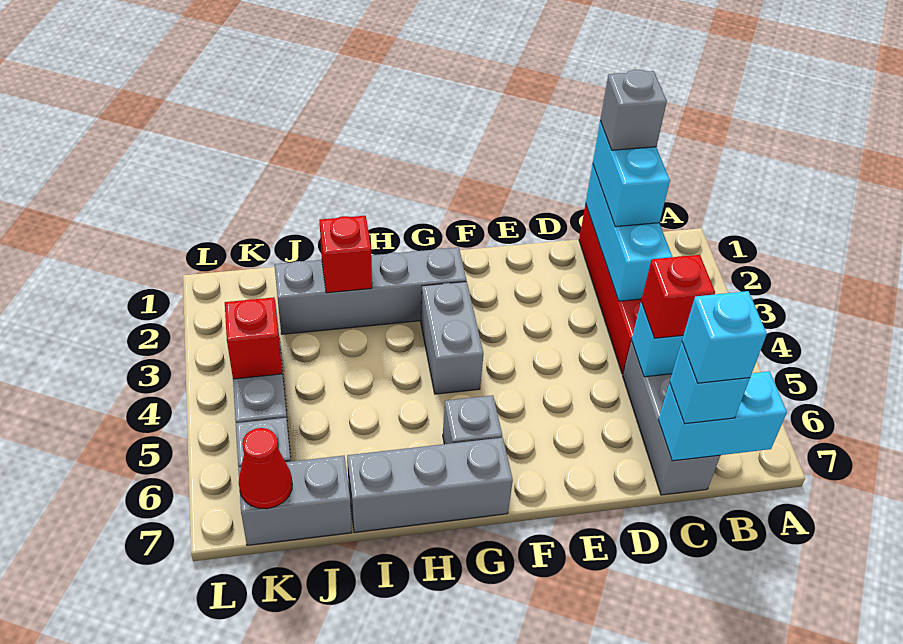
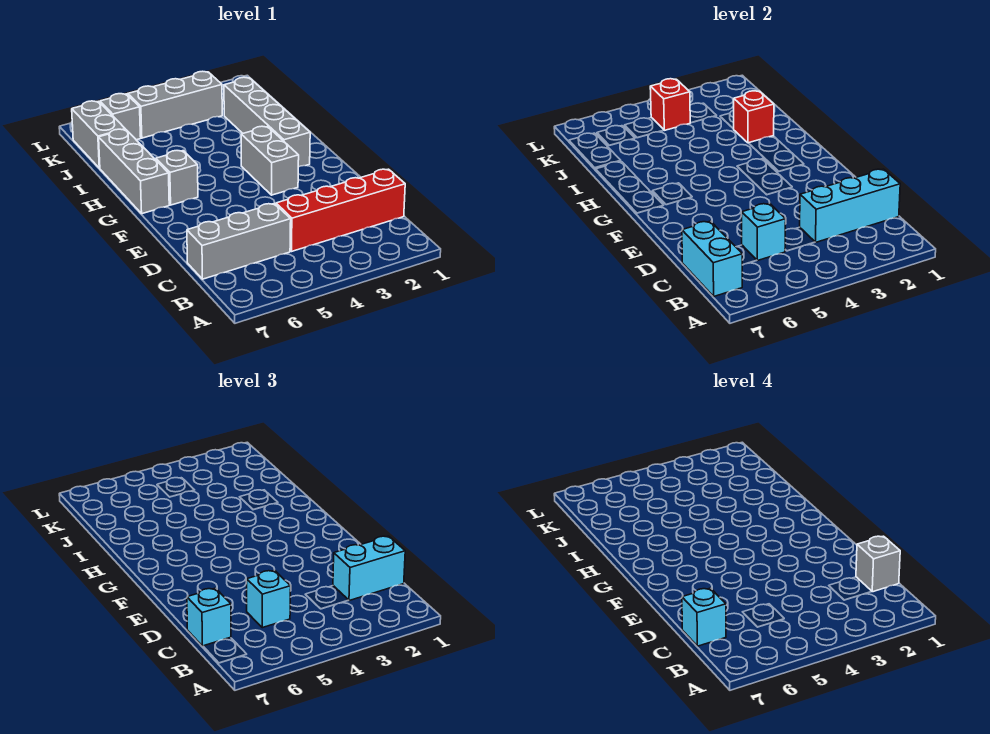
red brick C5 level 3 -> cyan brick C5 level 3
grey brick G3:G4 level 1 -> grey brick F3:G3 level 1
red cone K7 level 2 -> none

